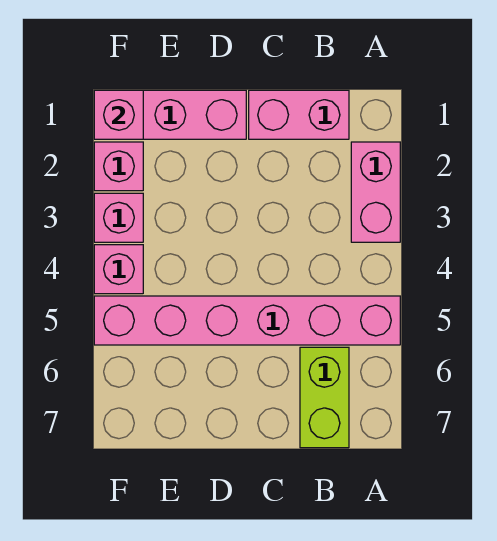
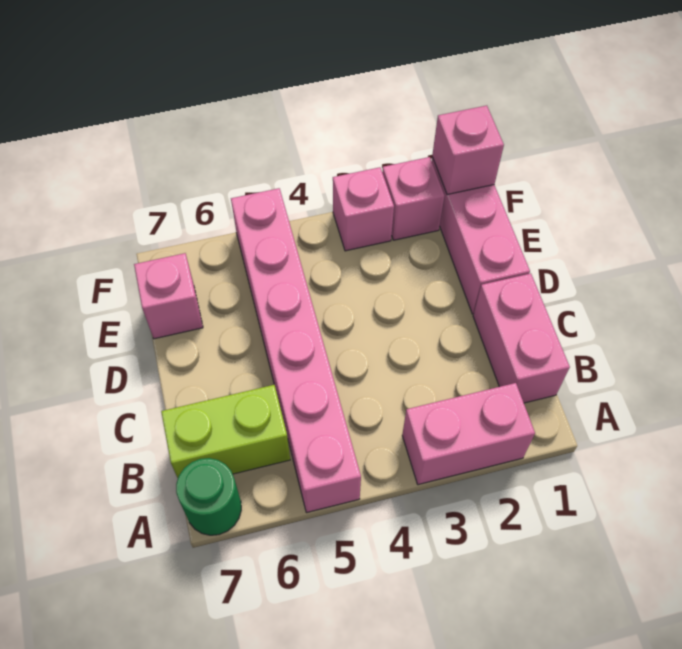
none -> green round brick A7 level 1
pink brick F4 level 1 -> pink brick E7 level 1

